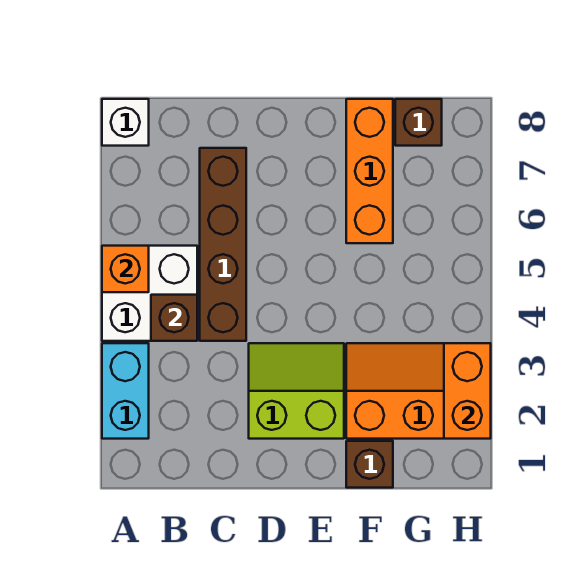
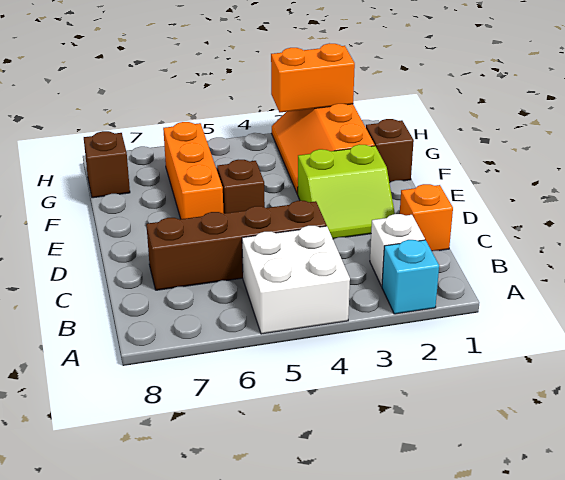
cyan brick A2:A3 level 1 -> cyan brick A2 level 1
orange brick A5 level 2 -> orange brick C1 level 1
white brick A8 level 1 -> white brick B2 level 1
brown brick B4 level 2 -> brown brick E5 level 1
lime slope D2:E3 level 1 top 2 -> lime slope D2:E3 level 1 top E
orange brick F6:F8 level 1 -> orange brick E6:G6 level 1

